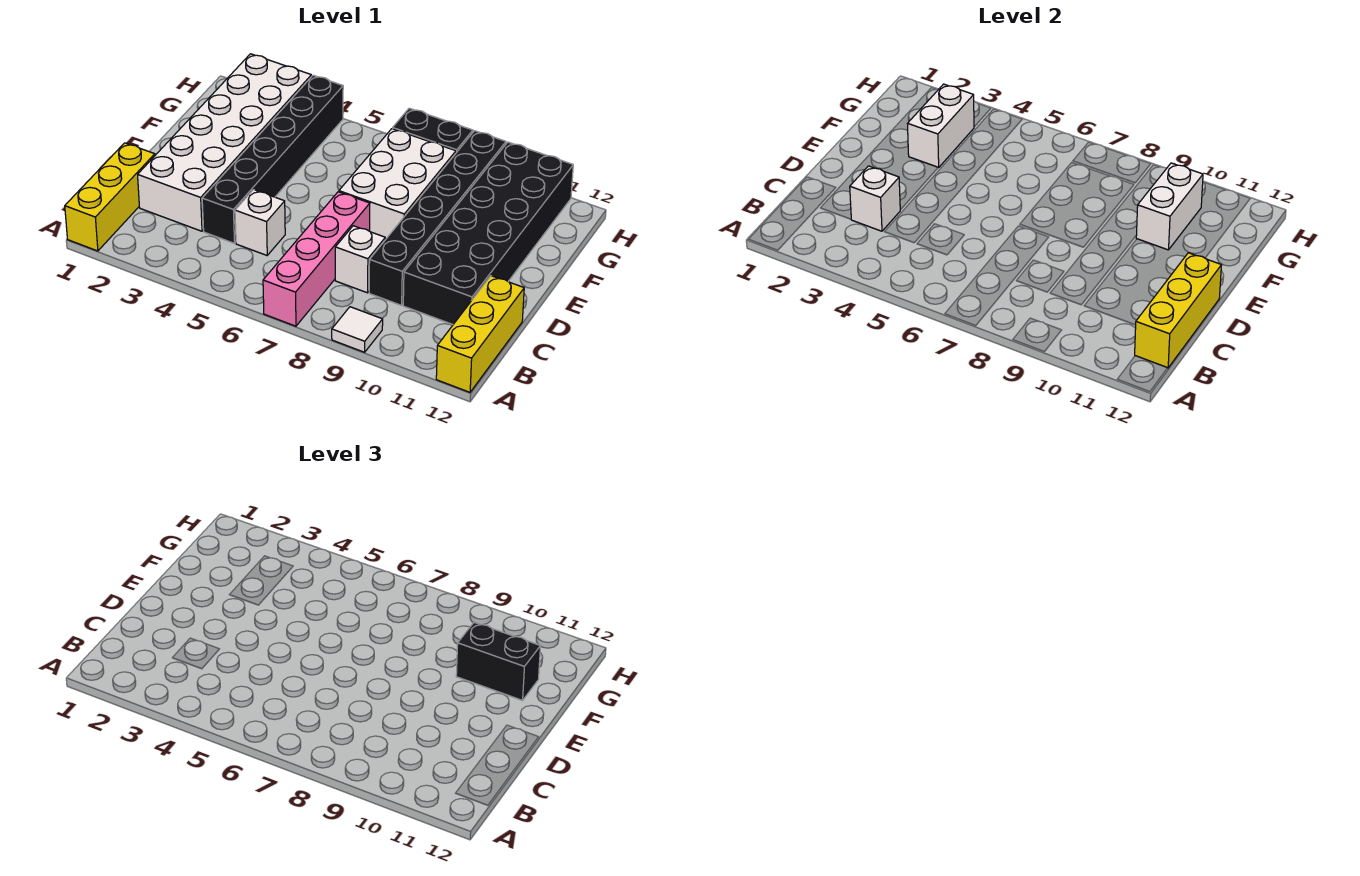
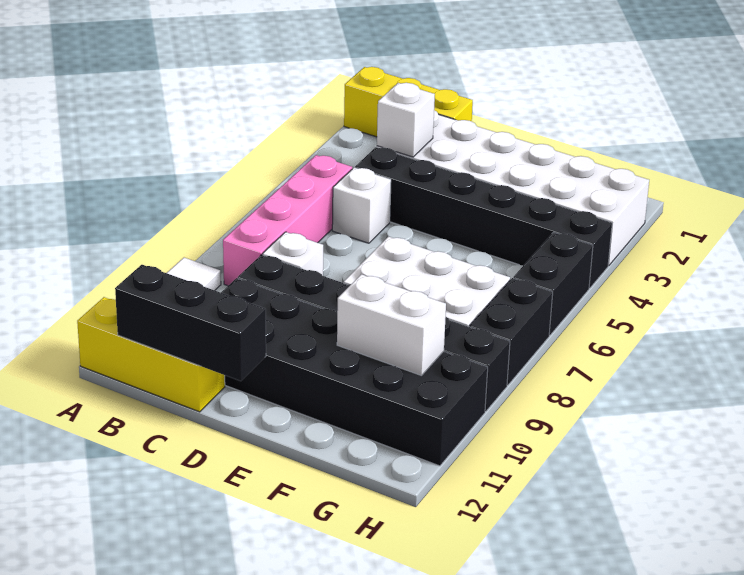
pink brick A7:D7 level 1 -> pink brick B5:B8 level 1
yellow brick B12:D12 level 2 -> black brick B12:D12 level 2
white brick F3:G3 level 2 -> none
black brick F10:F11 level 3 -> black brick H5:H6 level 1

